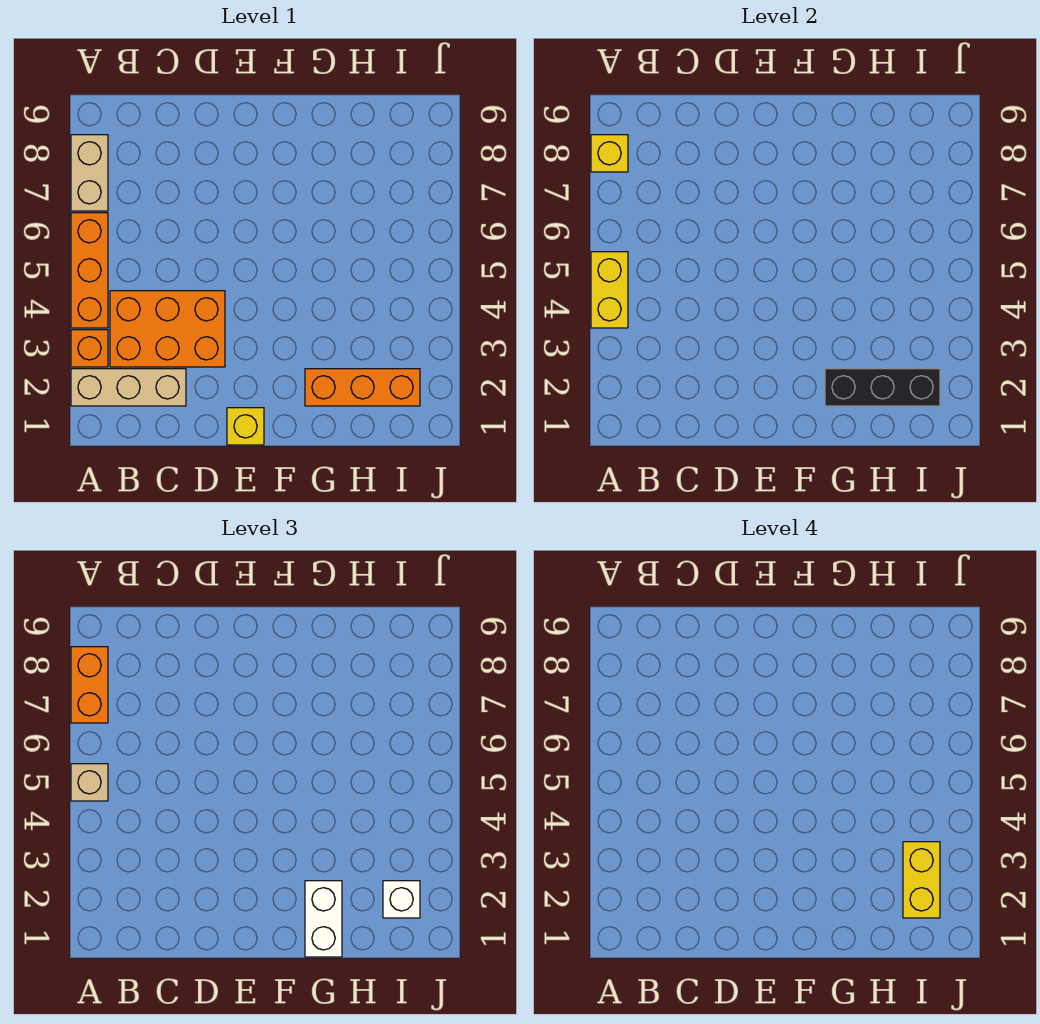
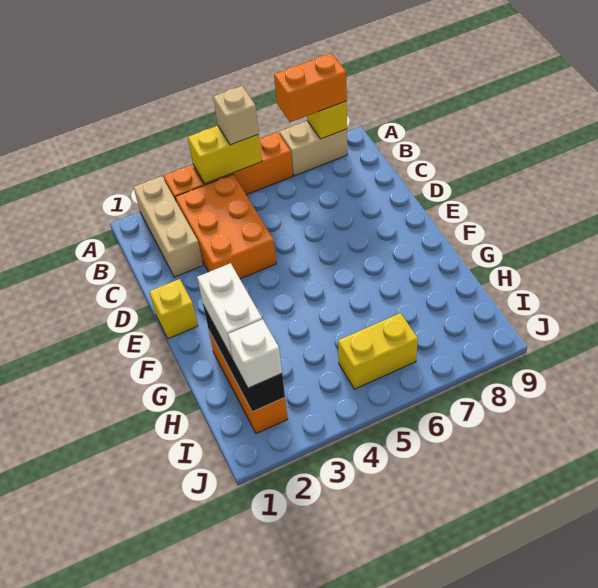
white brick G1:G2 level 3 -> white brick G2:H2 level 3
yellow brick I2:I3 level 4 -> yellow brick I5:I6 level 1

